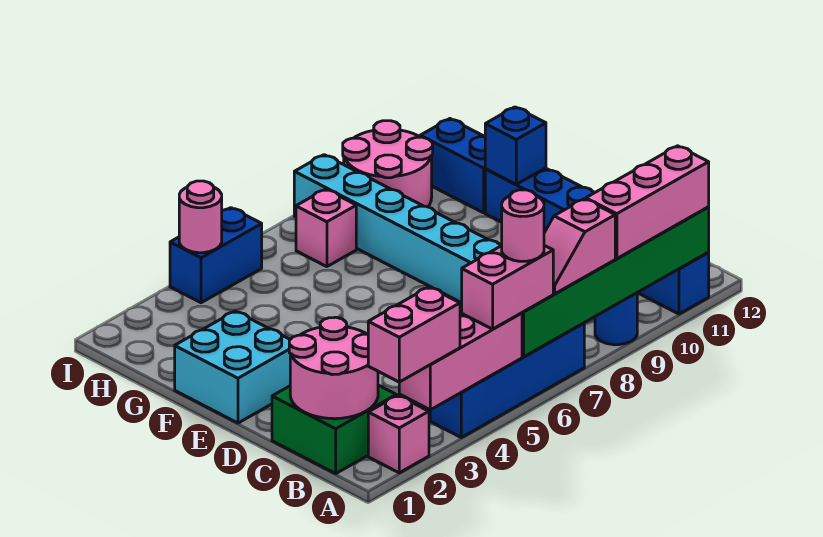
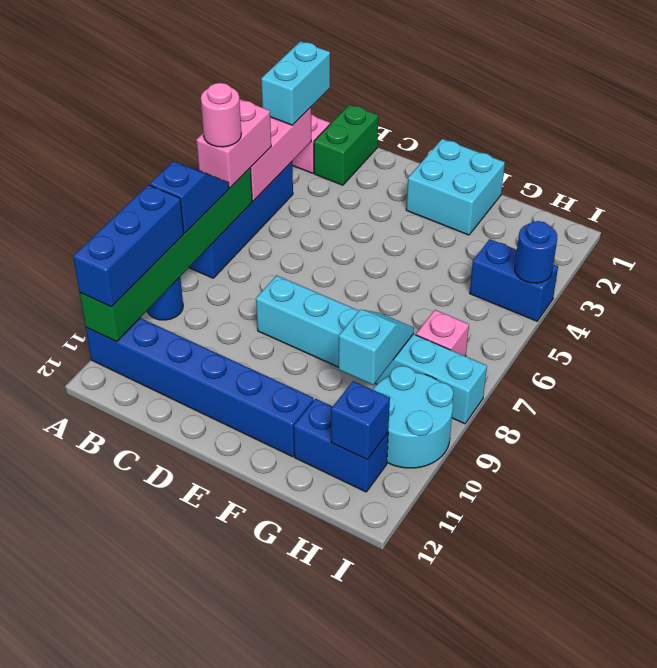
pink brick A2:A3 level 3 -> cyan brick A2:A3 level 3
pink slope A7:A8 level 3 top 8 -> blue slope A7:A8 level 3 top 8
pink brick A9:A11 level 3 -> blue brick A9:A11 level 3
green brick B1:C2 level 1 -> green brick B1:B2 level 1
pink round brick B1:C2 level 2 -> none
blue brick F11 level 2 -> blue brick H11 level 2
none -> cyan slope G8:G9 level 2 top 9
pink round brick H9:I10 level 1 -> cyan round brick H9:I10 level 1
blue brick I4:I5 level 1 -> blue brick H4:I4 level 1
pink round brick I4 level 2 -> blue round brick I4 level 2

